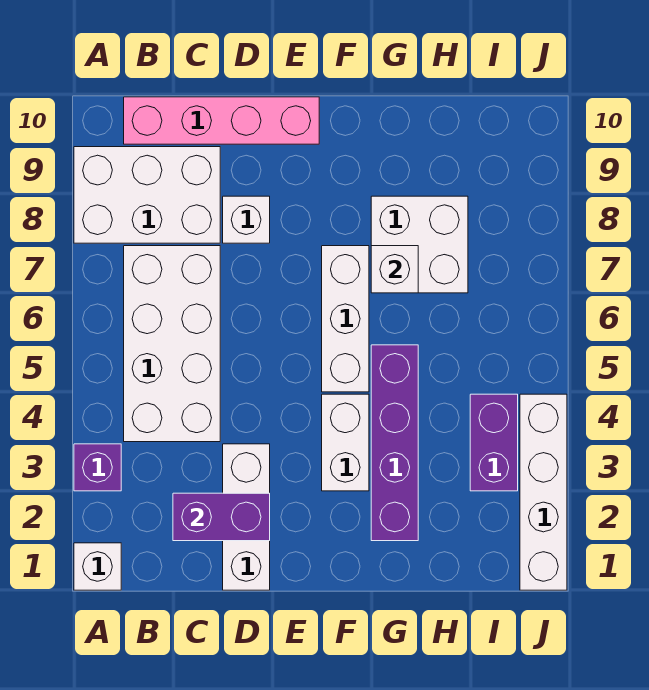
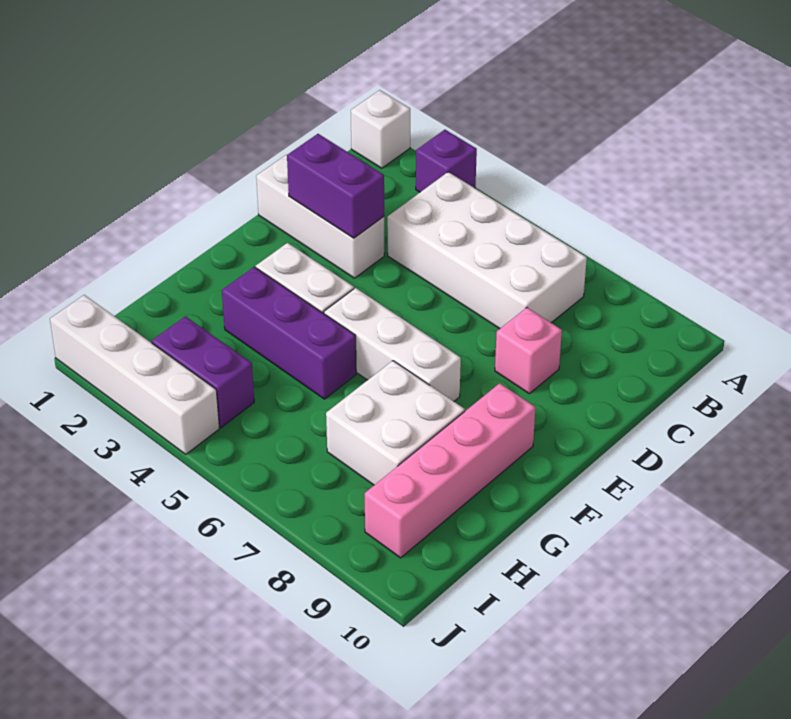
white brick A8:C9 level 1 -> none
pink brick B10:E10 level 1 -> pink brick F9:I9 level 1
purple brick C2:D2 level 2 -> purple brick D2:D3 level 2
white brick D8 level 1 -> pink brick D8 level 1
purple brick G2:G5 level 1 -> purple brick G3:G5 level 1
white brick G7 level 2 -> none

